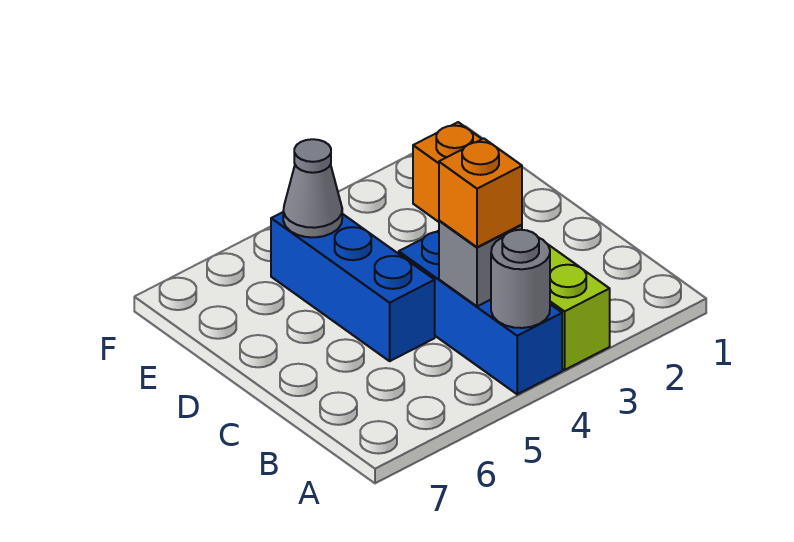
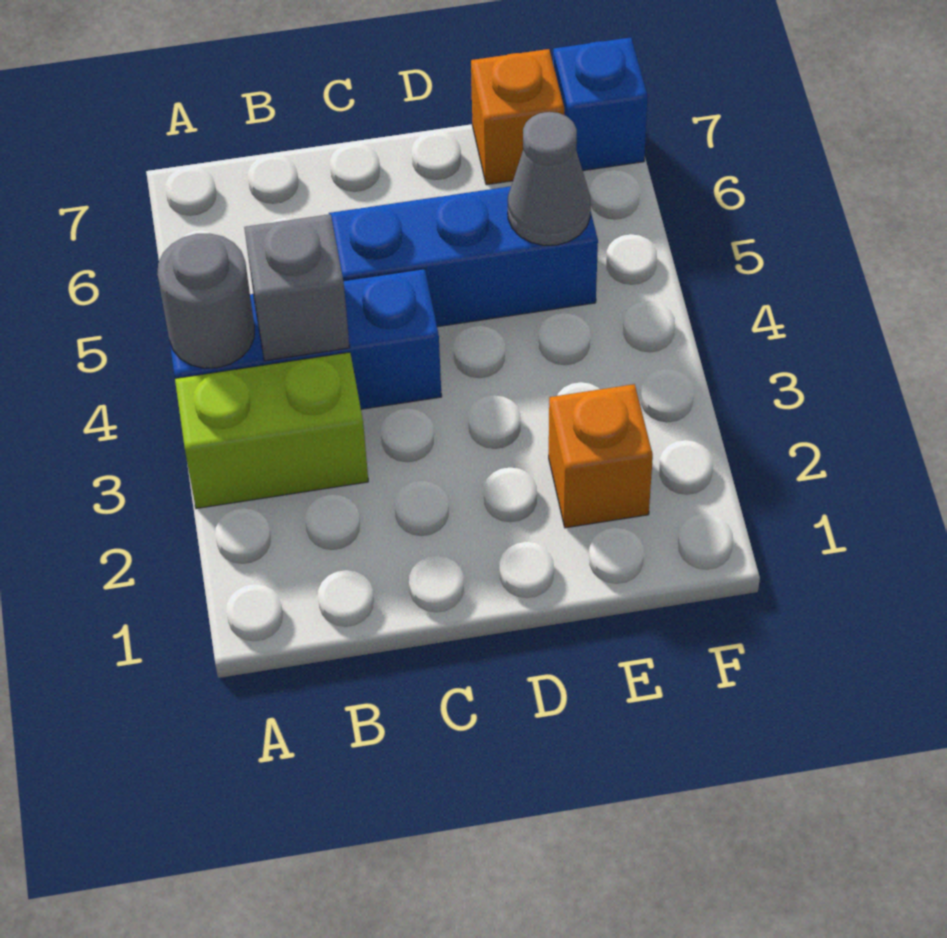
orange brick B4 level 3 -> orange brick E7 level 1
none -> blue brick F7 level 1

